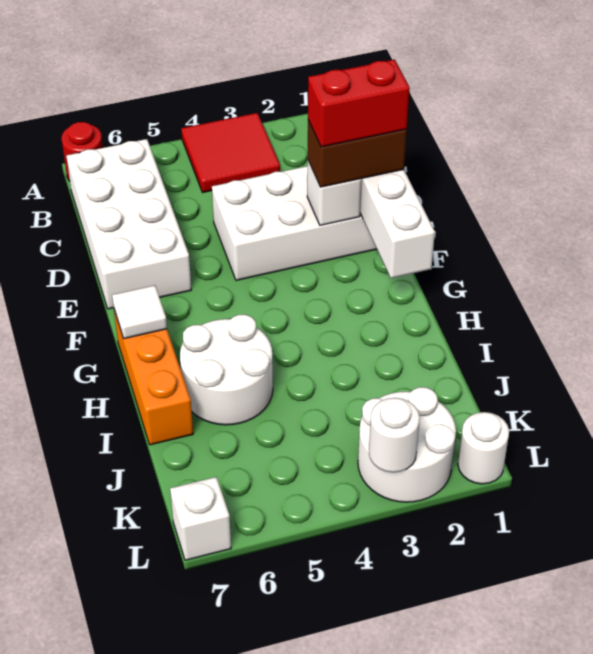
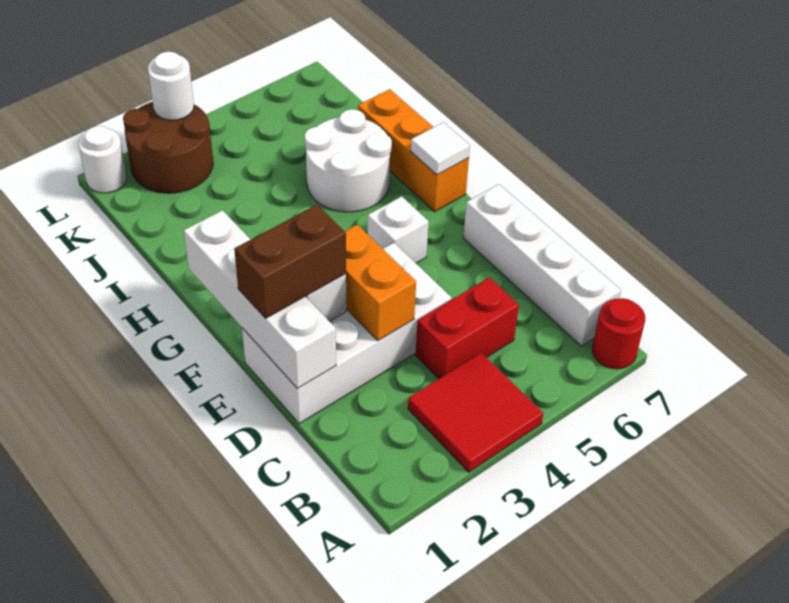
white brick B6:E7 level 1 -> white brick B7:E7 level 1
none -> orange brick D3:E3 level 2
red brick E1:E2 level 4 -> red brick C4:C5 level 1
white round brick K2:L3 level 1 -> brown round brick K2:L3 level 1
white brick L7 level 1 -> white brick F5 level 1

